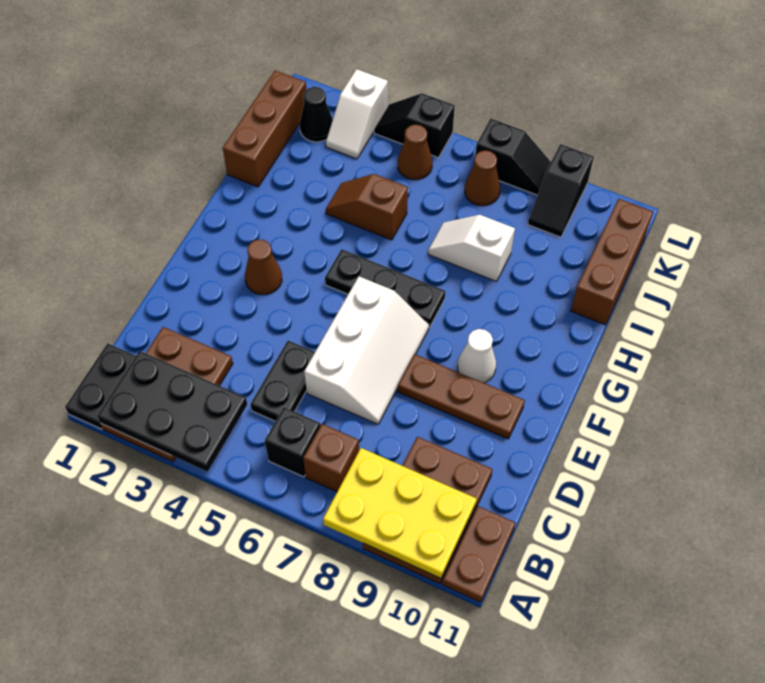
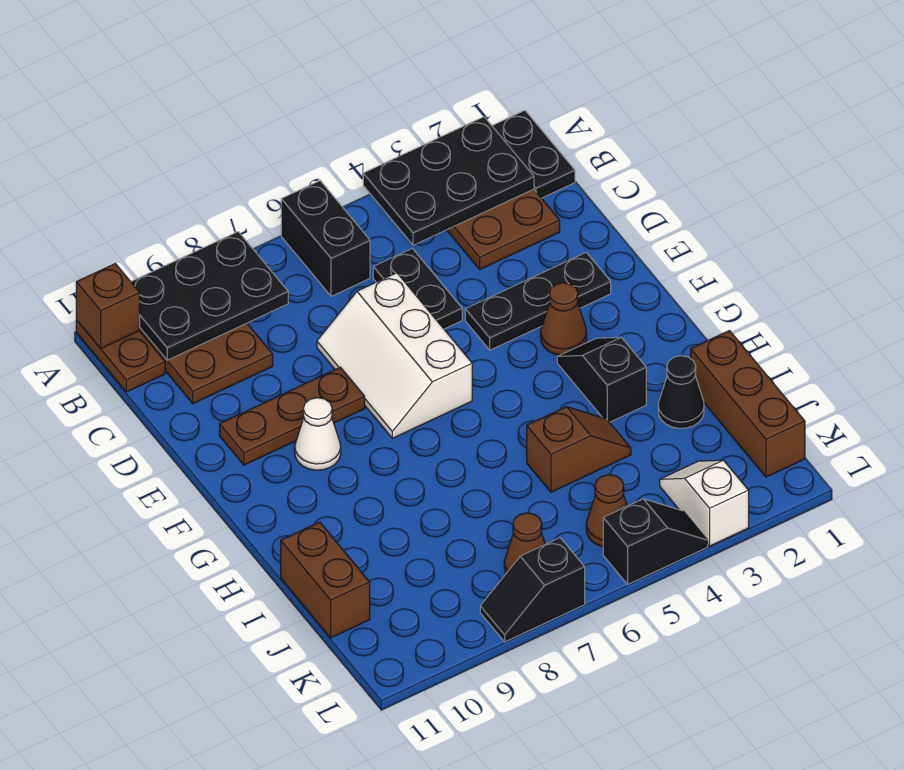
yellow plate A8:B10 level 2 -> black plate A8:B10 level 2
black brick B6 level 1 -> black brick A6:B6 level 1
brown brick B7 level 1 -> brown brick A11 level 2
black plate G5:G7 level 1 -> black plate E2:E4 level 1
white slope I7:I8 level 1 top 8 -> none
brown brick I11:K11 level 1 -> brown brick I11:J11 level 1
black cone K2 level 1 -> black cone I2 level 1
black slope K9:L9 level 1 top L -> black slope G3:H3 level 1 top H

